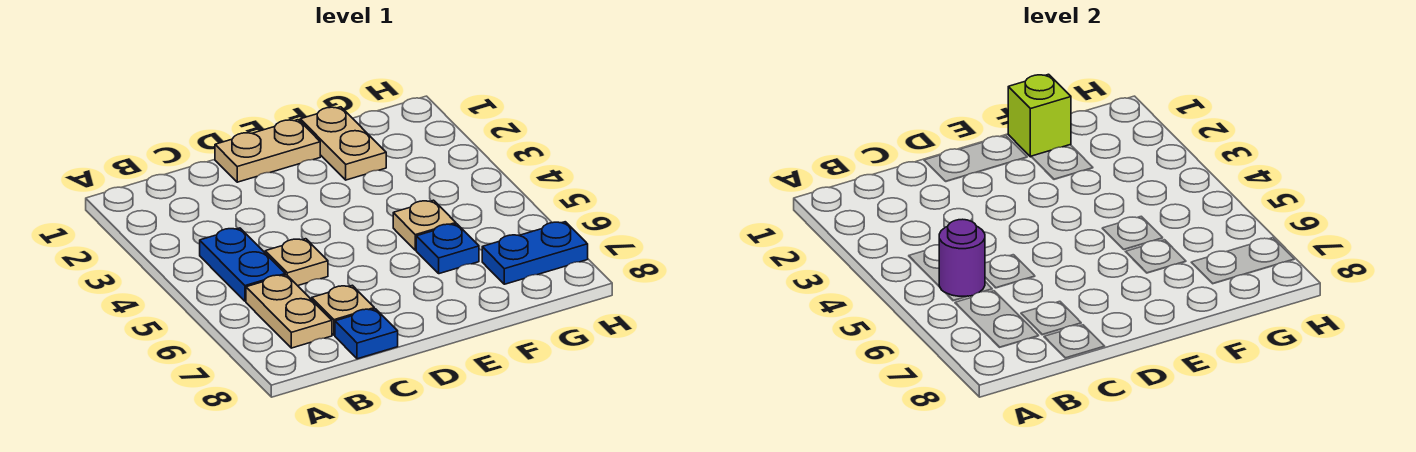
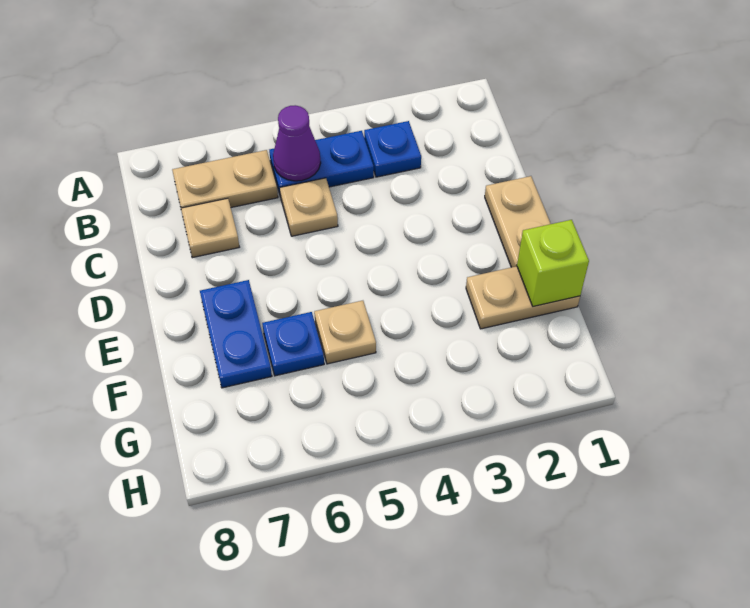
purple round brick B5 level 2 -> purple cone B5 level 2
blue plate C8 level 1 -> blue plate B3 level 1
blue plate G7:H7 level 1 -> blue plate E7:F7 level 1

